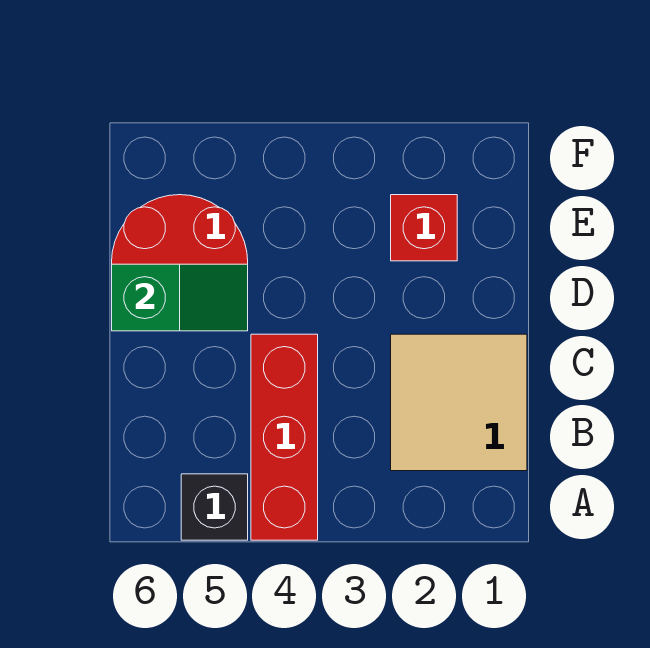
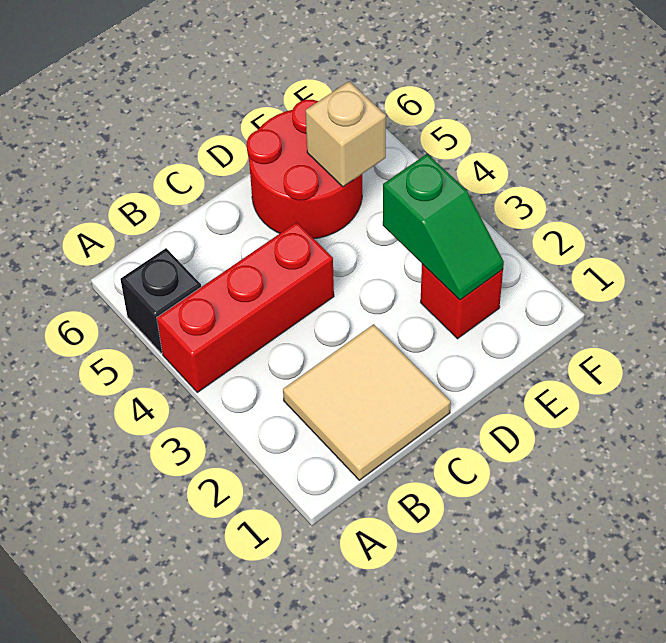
green slope D5:D6 level 2 top 6 -> green slope E2:E3 level 2 top 3
none -> tan brick E5 level 2

